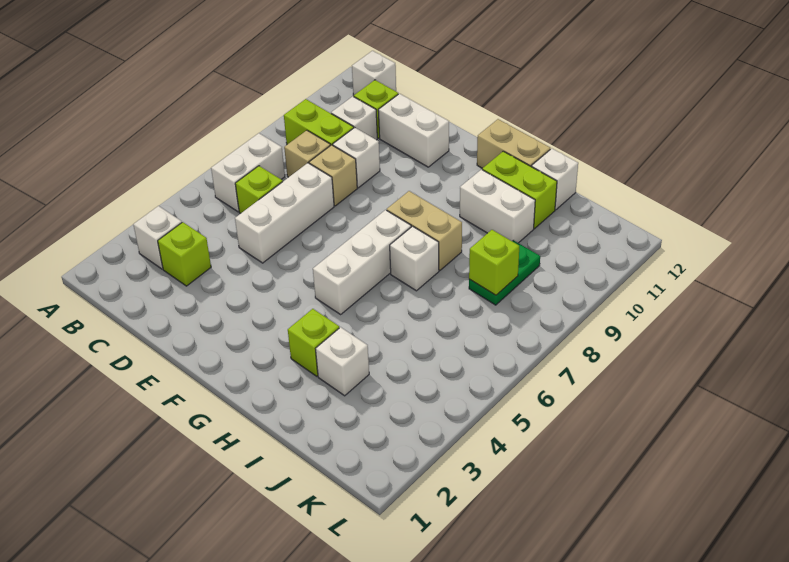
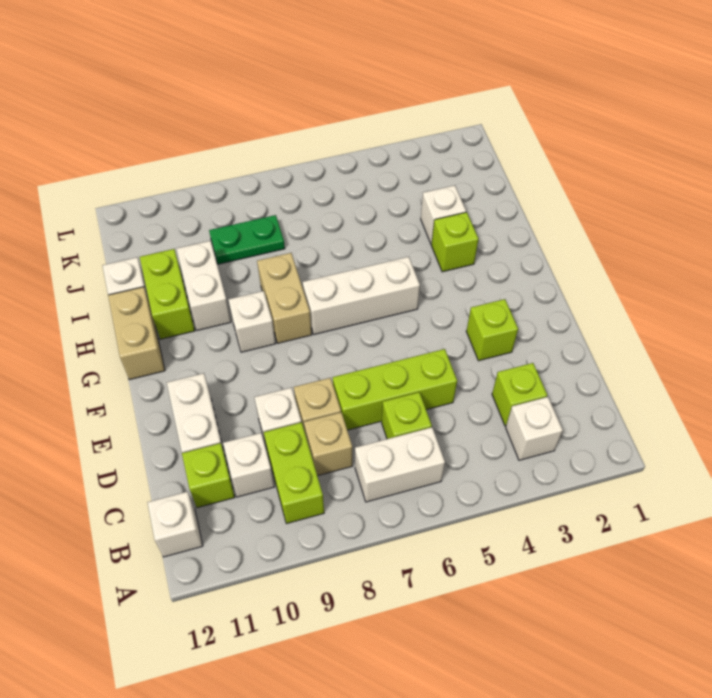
white brick D5:D7 level 1 -> lime brick D5:D7 level 1
white brick H7 level 1 -> white brick G9 level 1
lime brick J8 level 2 -> lime brick E3 level 1

